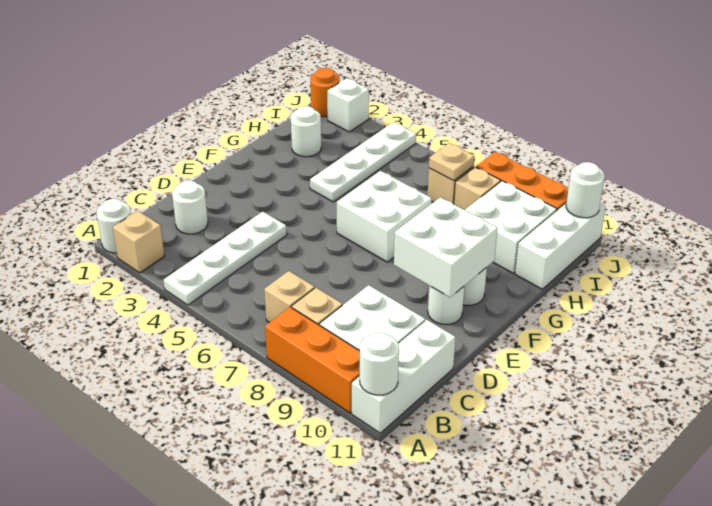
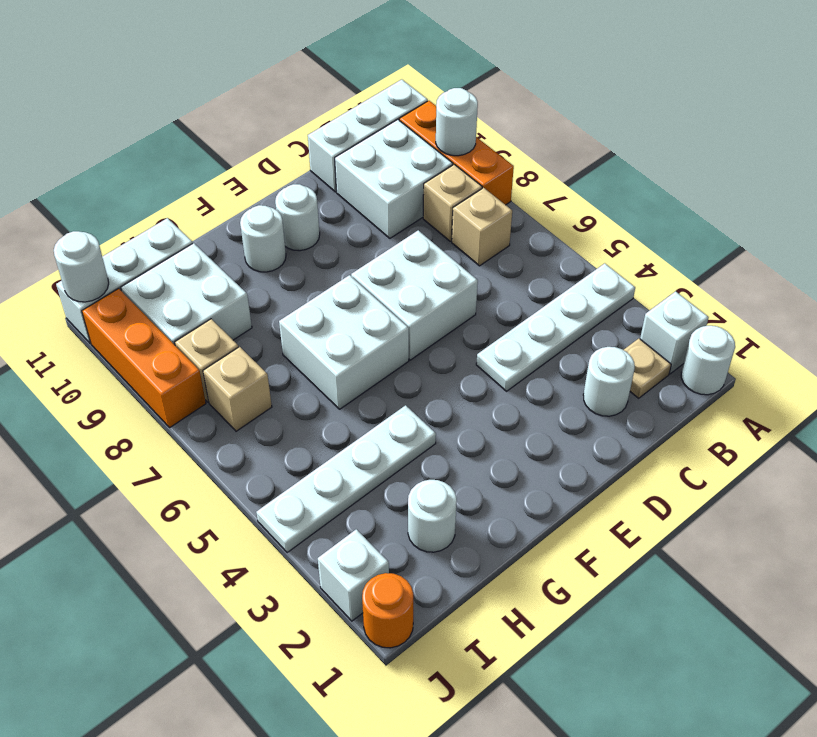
tan brick A2 level 1 -> white brick A2 level 1
white round brick A11 level 2 -> white round brick A9 level 2
white brick E9:F10 level 2 -> white brick D6:E7 level 1
tan plate I7 level 2 -> tan plate B2 level 1

